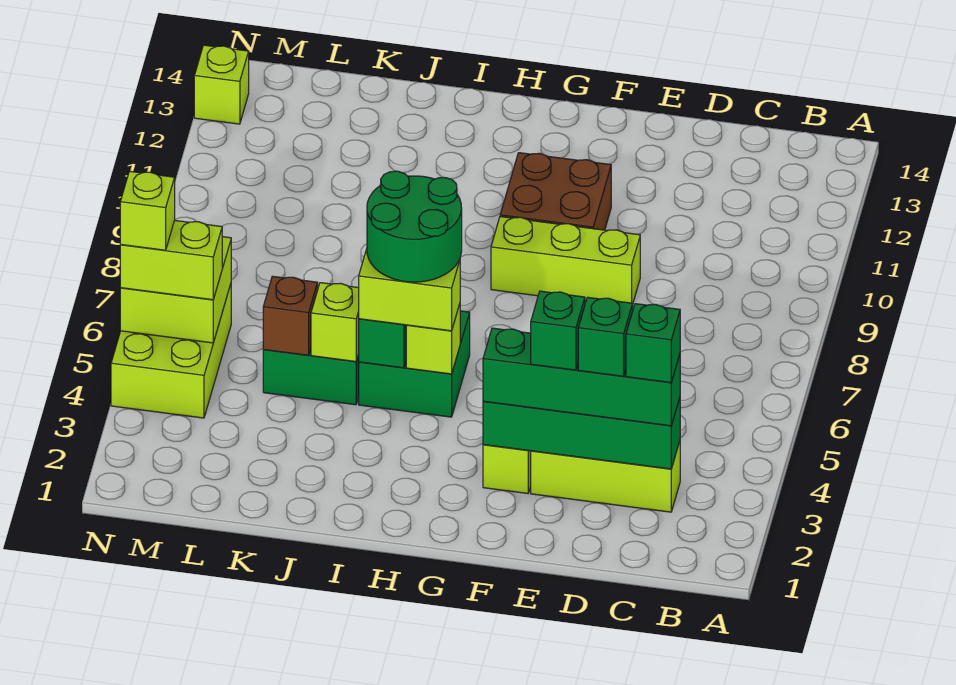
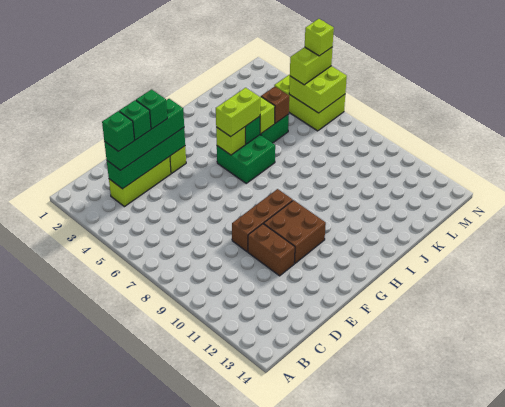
lime brick E9:G9 level 1 -> brown brick E9:G9 level 1
none -> brown brick E10:E11 level 1
green round brick H5:I6 level 4 -> none
lime brick N13 level 1 -> none

